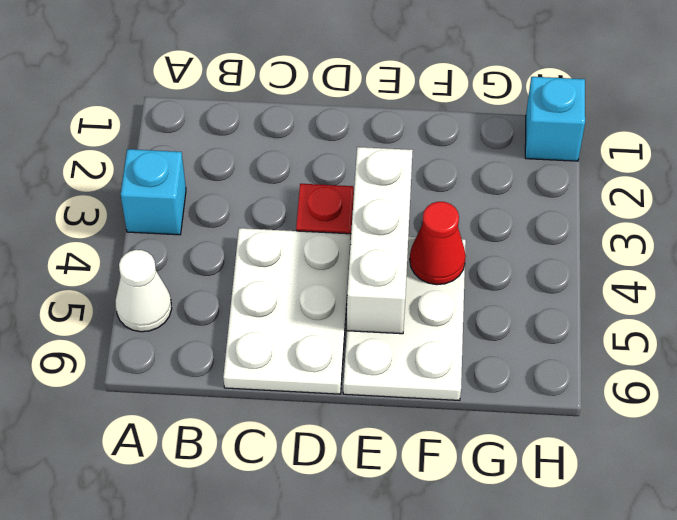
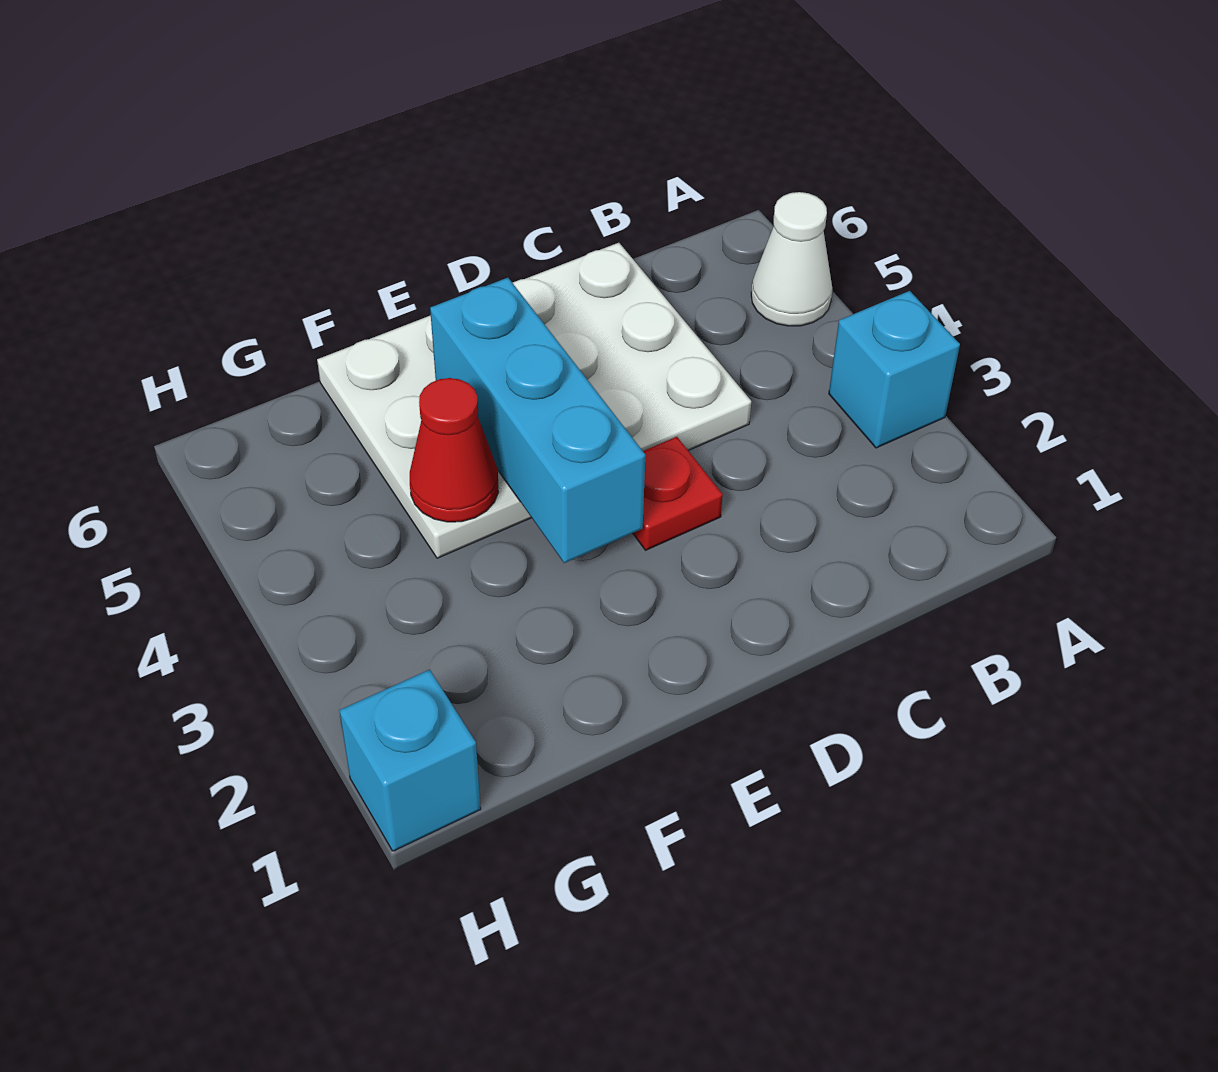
white brick E3:E5 level 2 -> cyan brick E3:E5 level 2

